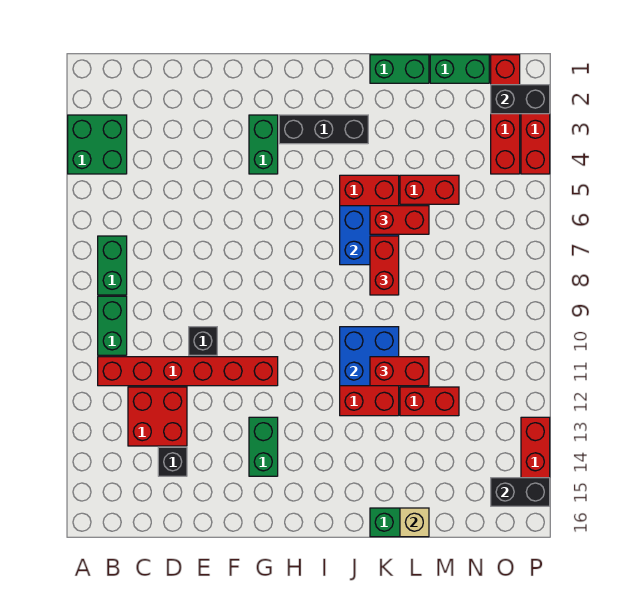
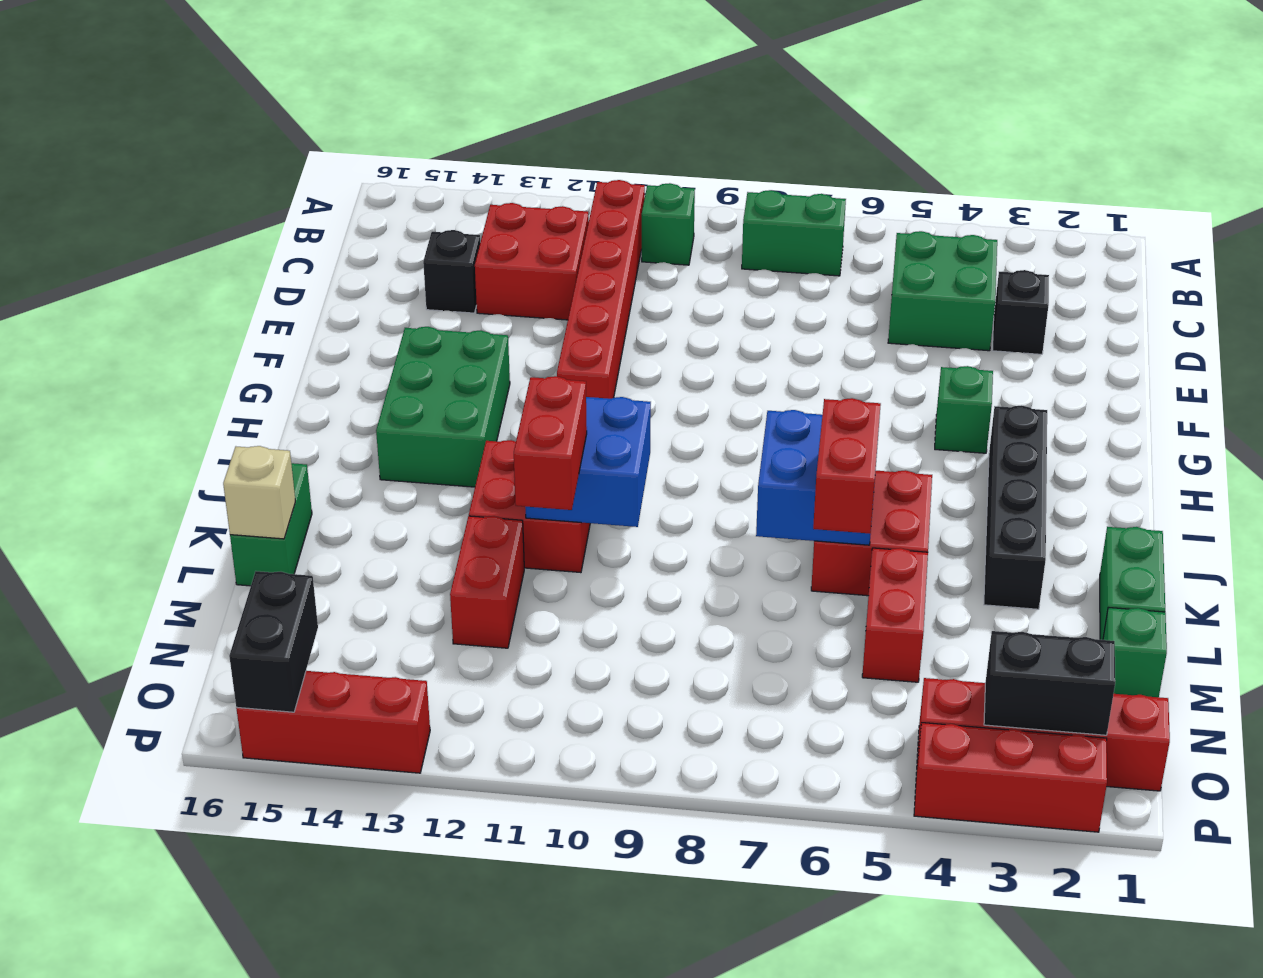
green brick A3:B4 level 1 -> green brick C4:D5 level 1
green brick B9:B10 level 1 -> green brick B10 level 1
black brick E10 level 1 -> black brick D3 level 1
green brick G3:G4 level 1 -> green brick G4 level 1
green brick G13:G14 level 1 -> green brick G13:I14 level 1
black brick H3:J3 level 1 -> black brick H3:K3 level 1
red brick K7:K8 level 3 -> none
green brick M1:N1 level 1 -> green brick M1 level 1
black brick O2:P2 level 2 -> black brick O2:O3 level 2

